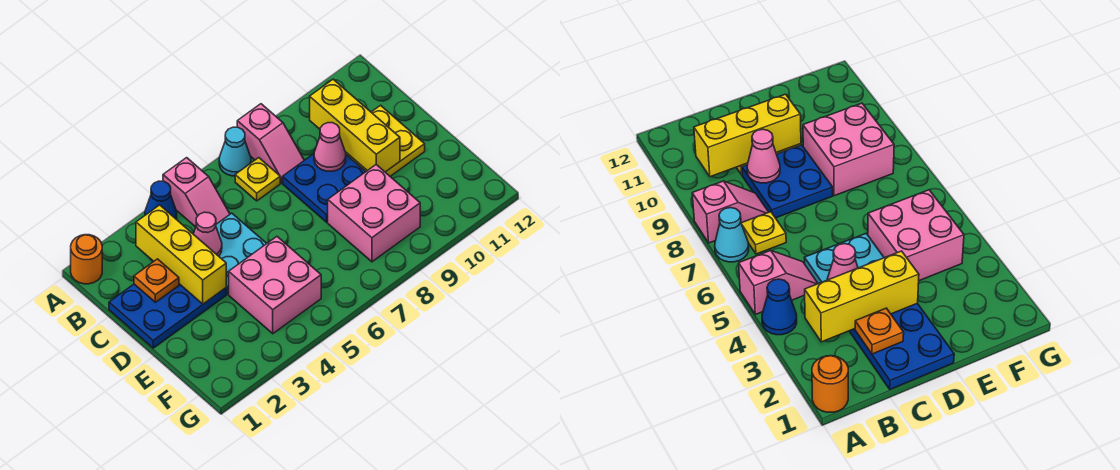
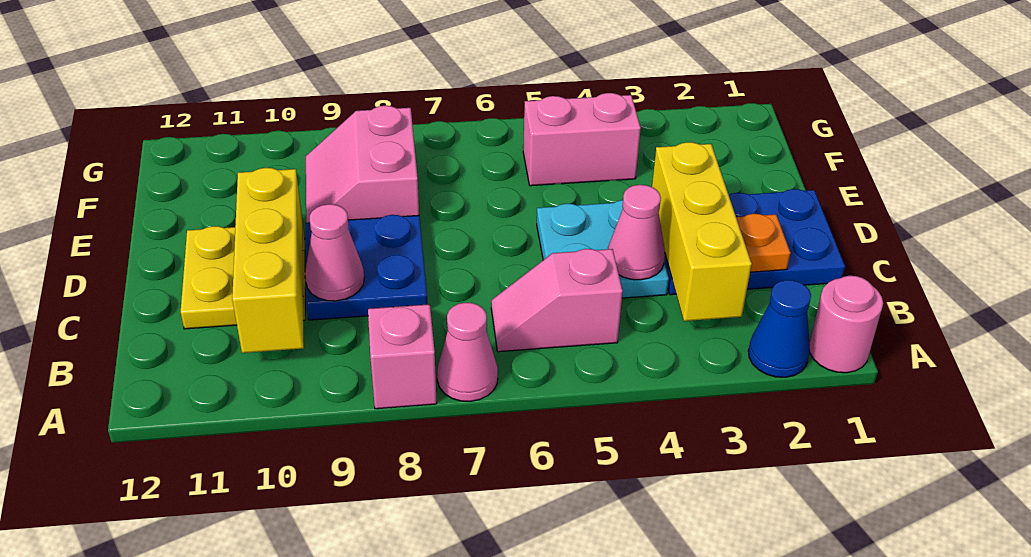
orange round brick A1 level 1 -> pink round brick A1 level 1
blue cone A4 level 1 -> blue cone A2 level 1
pink slope A5:B5 level 1 top A -> pink slope B5:B6 level 1 top 5
cyan cone A7 level 1 -> pink cone A7 level 1
yellow plate B7 level 1 -> none
pink brick E4:F5 level 1 -> pink brick F4:F5 level 1
pink brick E8:F9 level 1 -> pink slope E8:F9 level 1 top 8

